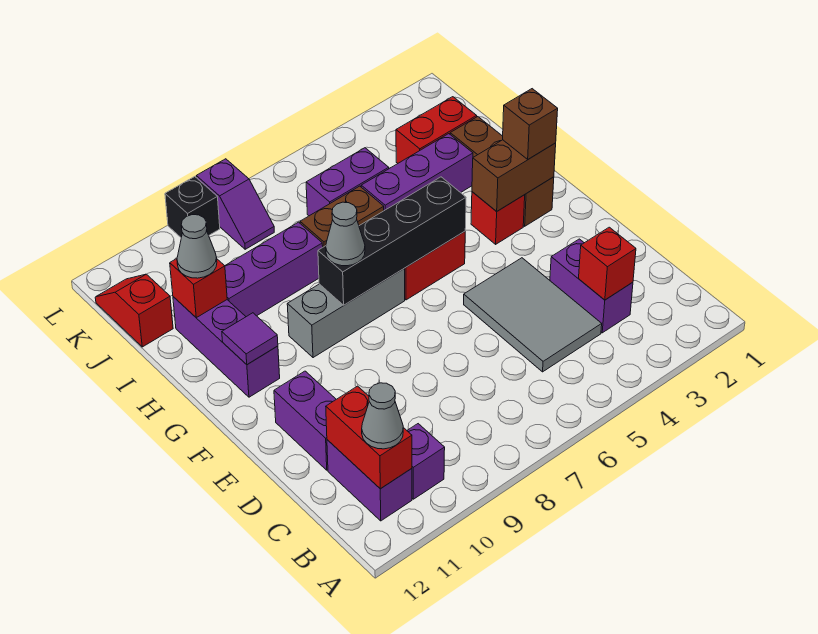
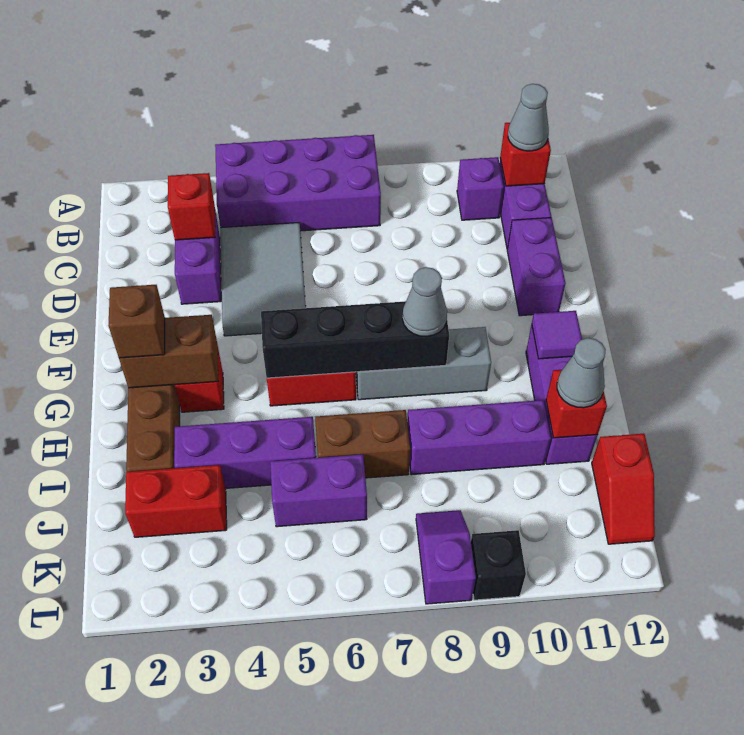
none -> purple brick A4:B7 level 1
red brick B11:C11 level 2 -> red brick B11 level 2

